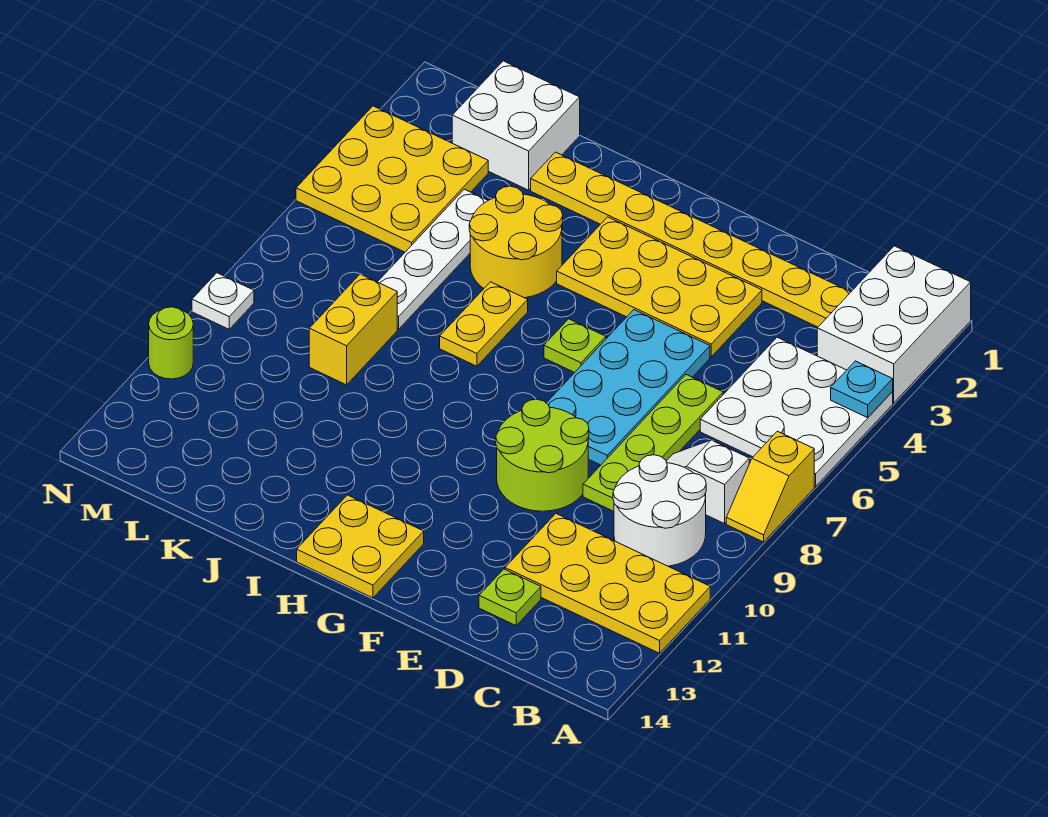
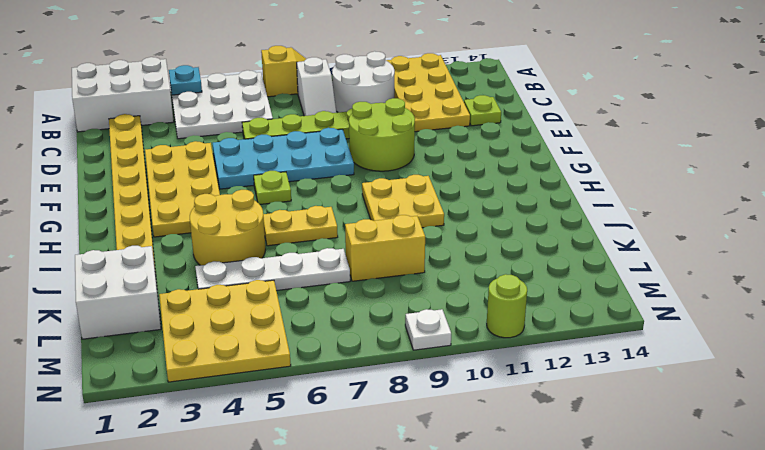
yellow plate G13:H14 level 1 -> yellow plate H9:I10 level 1

